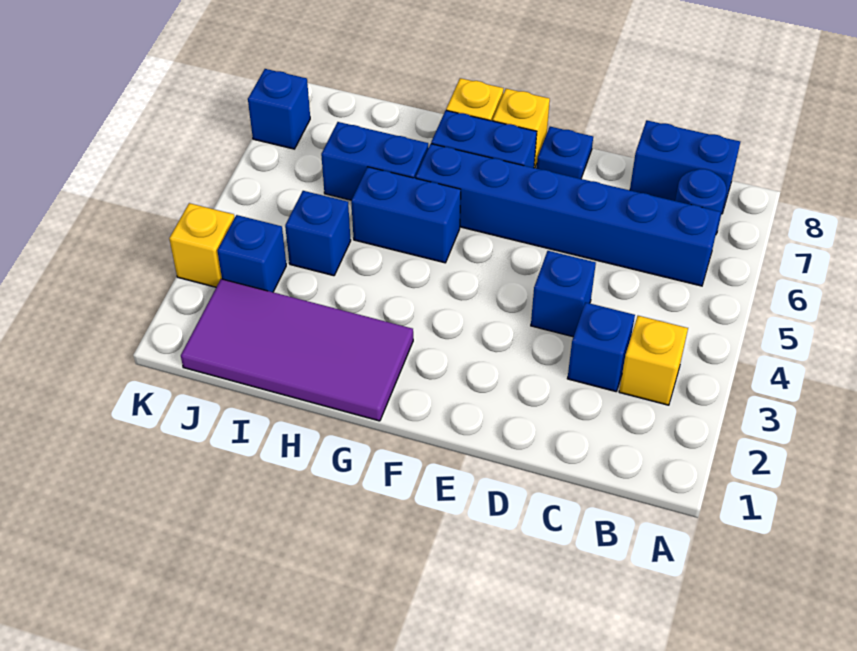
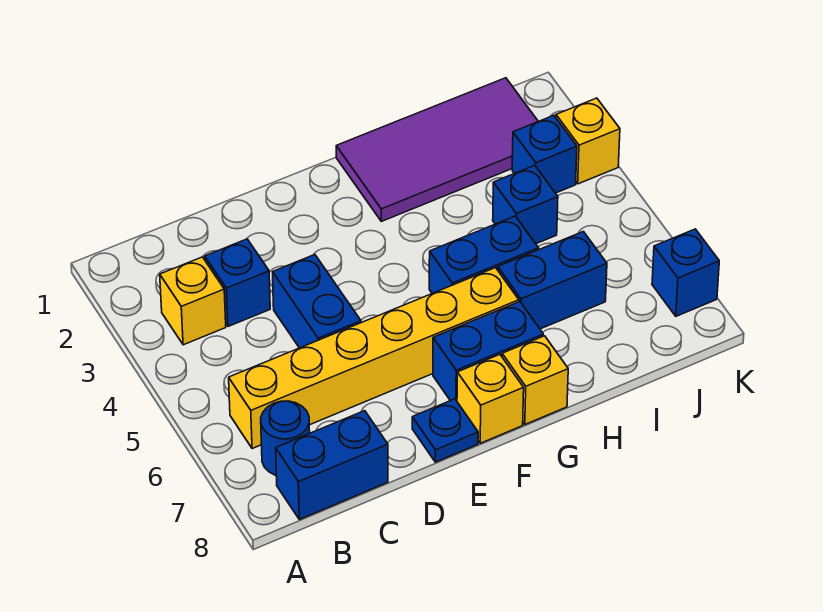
blue brick B6:G6 level 1 -> yellow brick B6:G6 level 1
blue brick D4 level 1 -> blue brick D4:D5 level 1

